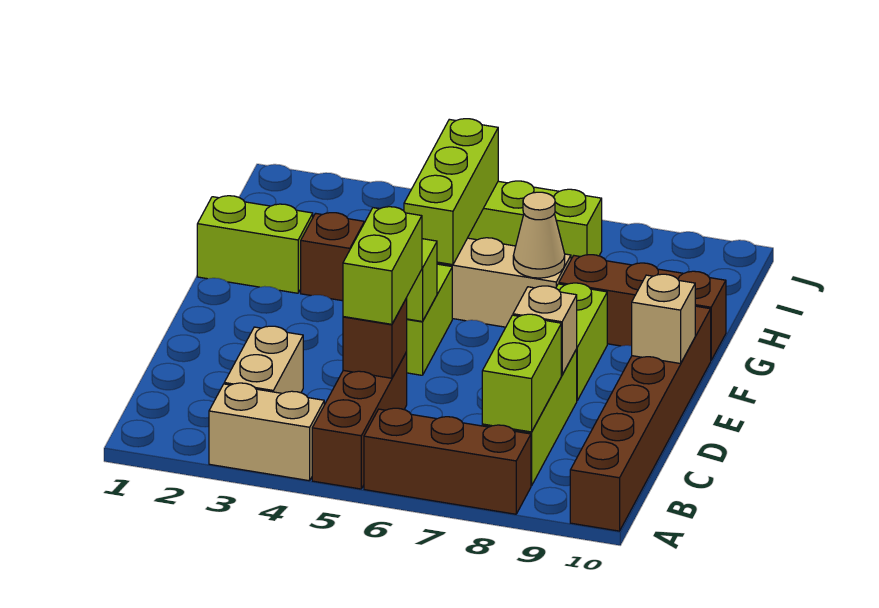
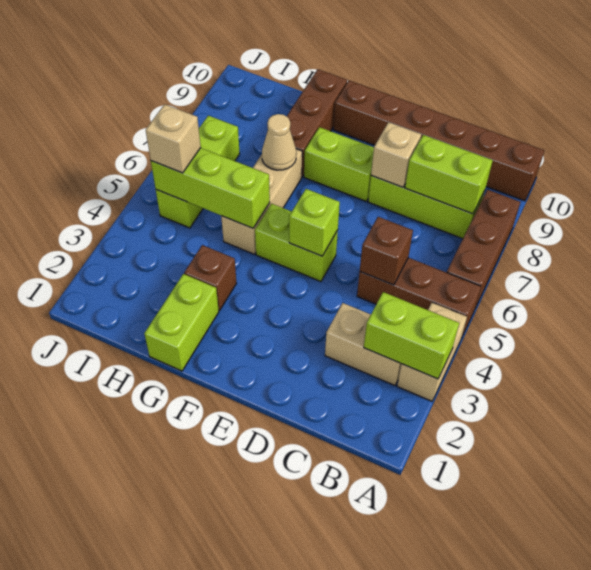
lime brick C5:D5 level 3 -> lime brick A3:B3 level 2
tan brick E10 level 2 -> tan brick I5 level 3

